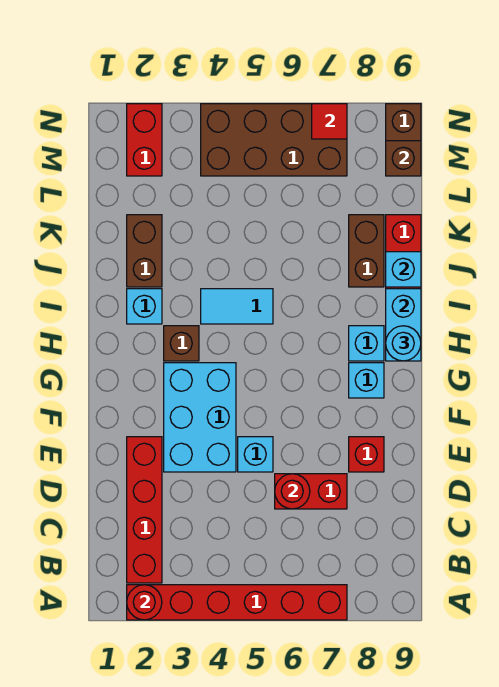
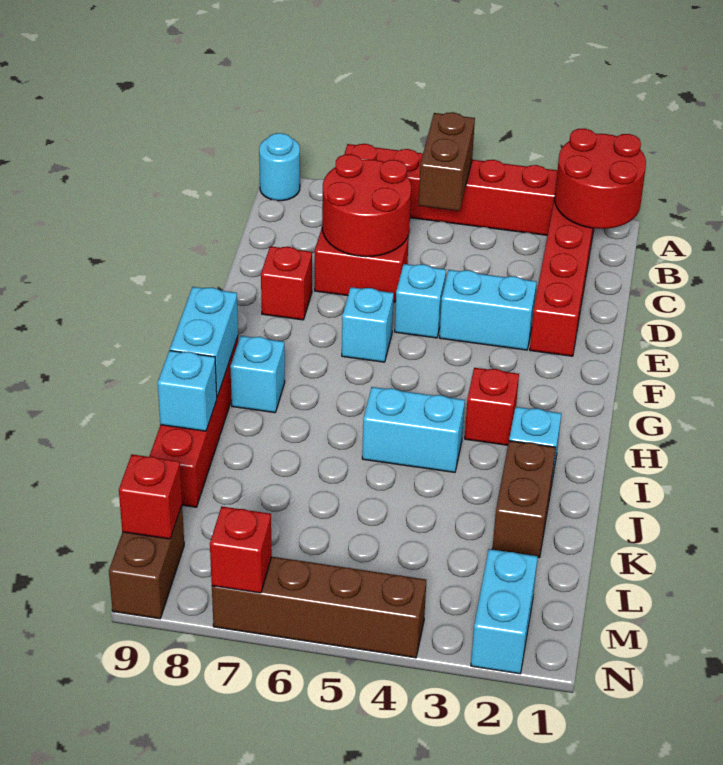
red round brick A2 level 2 -> red round brick A1:B2 level 2
red round brick D6 level 2 -> red round brick C6:D7 level 2
cyan brick E3:G4 level 1 -> cyan brick E3:E4 level 1
cyan brick G8 level 1 -> cyan brick F6 level 1
brown brick H3 level 1 -> red brick H3 level 1
cyan round brick H9 level 3 -> cyan round brick A9 level 1
cyan tile I4:I5 level 1 -> cyan brick I4:I5 level 1
brown brick J8:K8 level 1 -> brown brick A5:B5 level 2
red brick M2:N2 level 1 -> cyan brick M2:N2 level 1
brown brick M4:N7 level 1 -> brown brick N4:N7 level 1
brown brick M9 level 2 -> red brick M9 level 2
red tile N7 level 2 -> red brick N7 level 2

